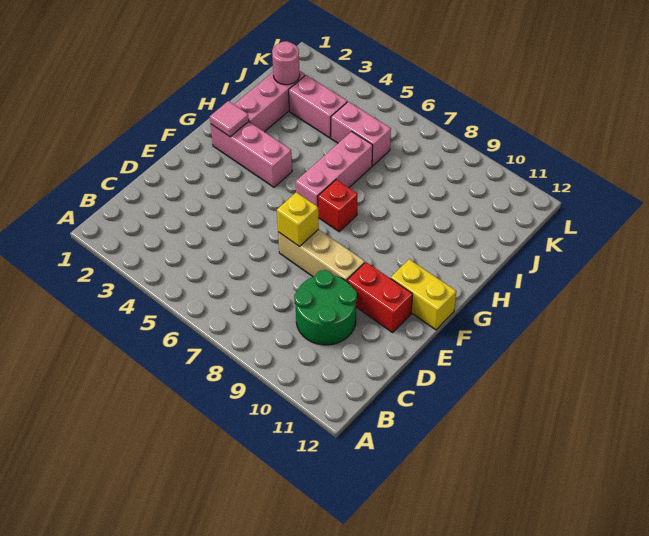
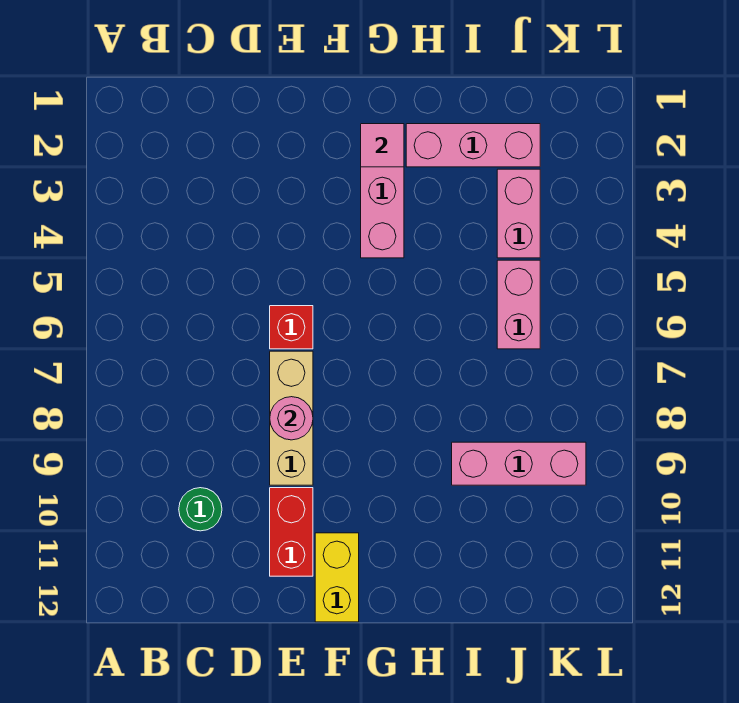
green round brick C9:D10 level 1 -> green round brick C10 level 1
yellow brick E7 level 2 -> none
pink brick G6:I6 level 1 -> pink brick I9:K9 level 1
red brick G7 level 1 -> red brick E6 level 1
pink round brick J2 level 2 -> pink round brick E8 level 2

